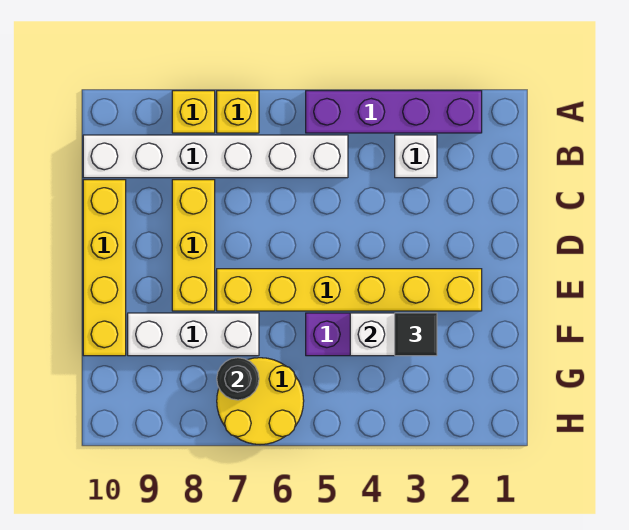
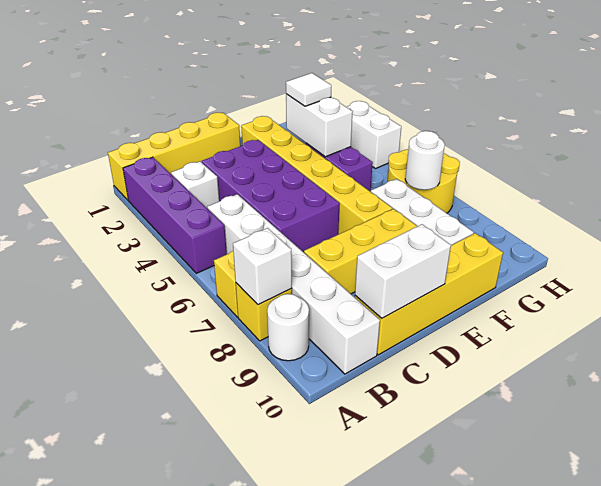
none -> yellow brick A1:D1 level 1
none -> white brick A8 level 2
none -> white round brick A9 level 1
none -> purple brick C3:D6 level 1
none -> white brick C10:D10 level 2
black tile F3 level 3 -> white tile F3 level 3
black round brick G7 level 2 -> white round brick G7 level 2
none -> white brick H3:H4 level 1

